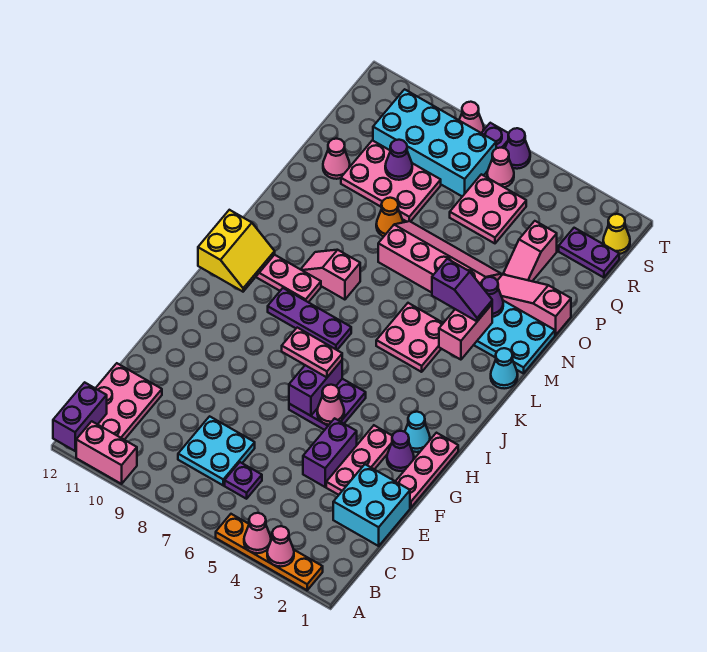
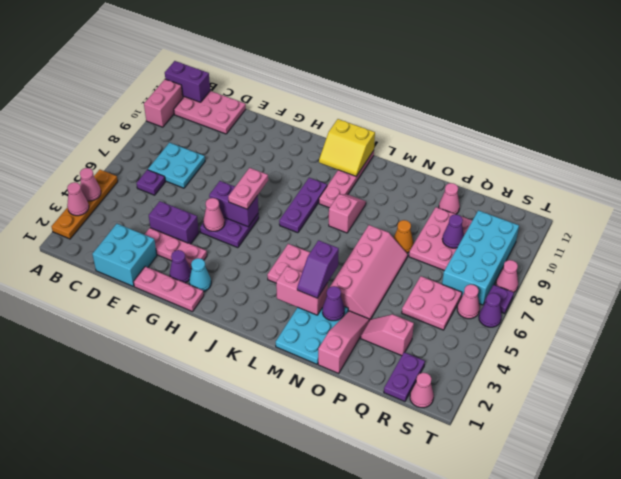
cyan cone L1 level 1 -> none
yellow cone S1 level 1 -> pink cone S1 level 1

